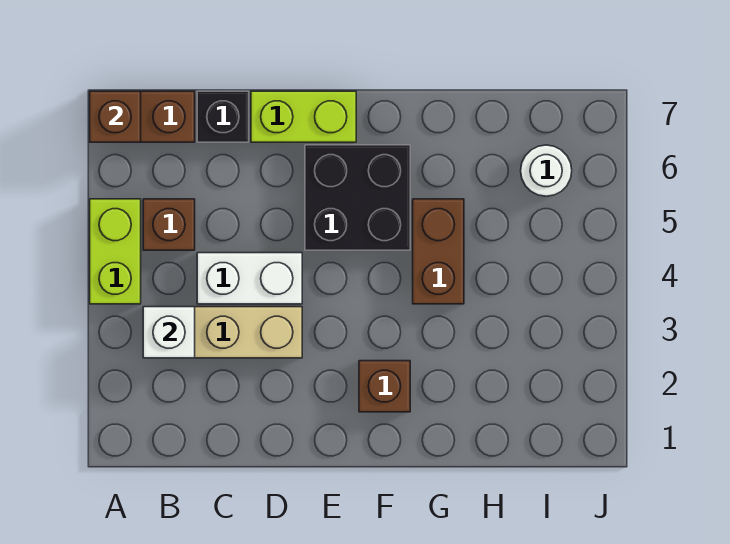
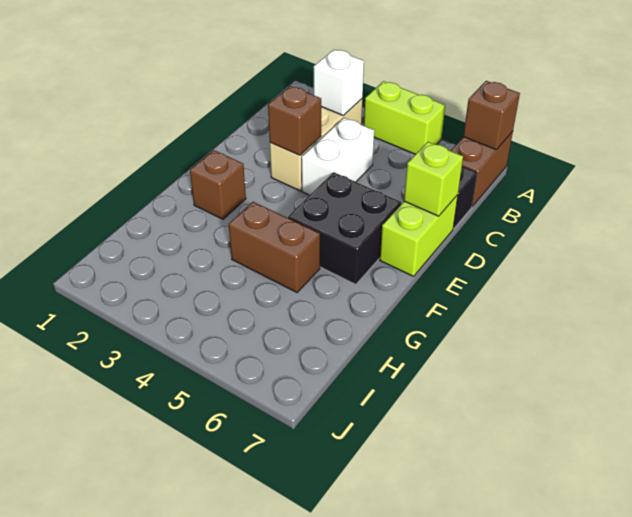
brown brick B5 level 1 -> brown brick D3 level 2
none -> lime brick D7 level 2
white round brick I6 level 1 -> none

